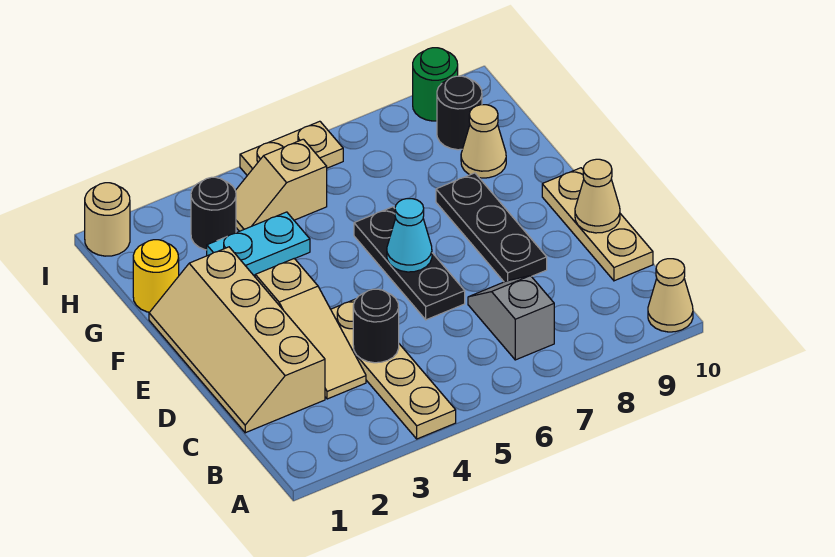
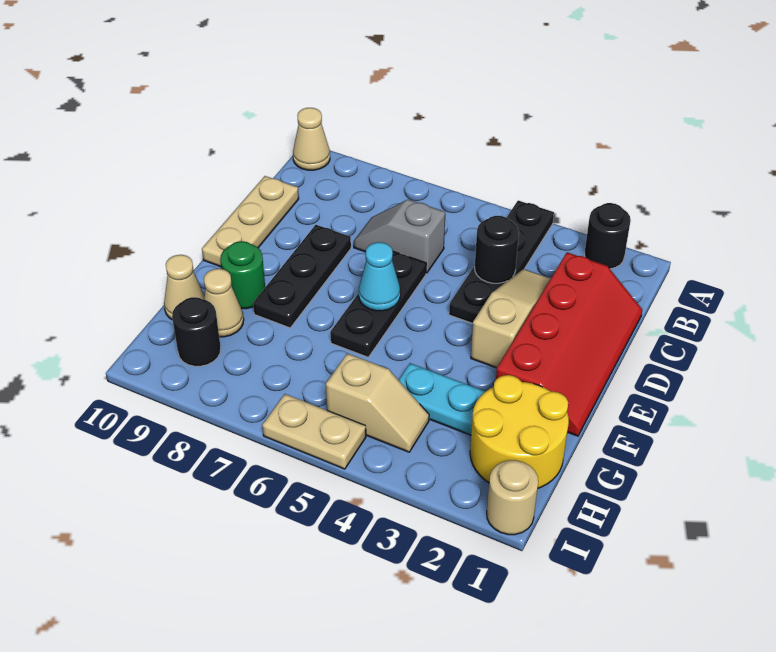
tan plate A4:D4 level 1 -> black plate A4:D4 level 1
grey slope B7:C7 level 1 top B -> grey slope C6:C7 level 1 top 6
tan slope C1:F2 level 1 top 2 -> red slope C1:F2 level 1 top 2
tan cone D10 level 2 -> tan cone G10 level 1
yellow round brick G1 level 1 -> yellow round brick G1:H2 level 1
black round brick H3 level 1 -> black round brick A2 level 1
green round brick I9 level 1 -> green round brick F9 level 1

